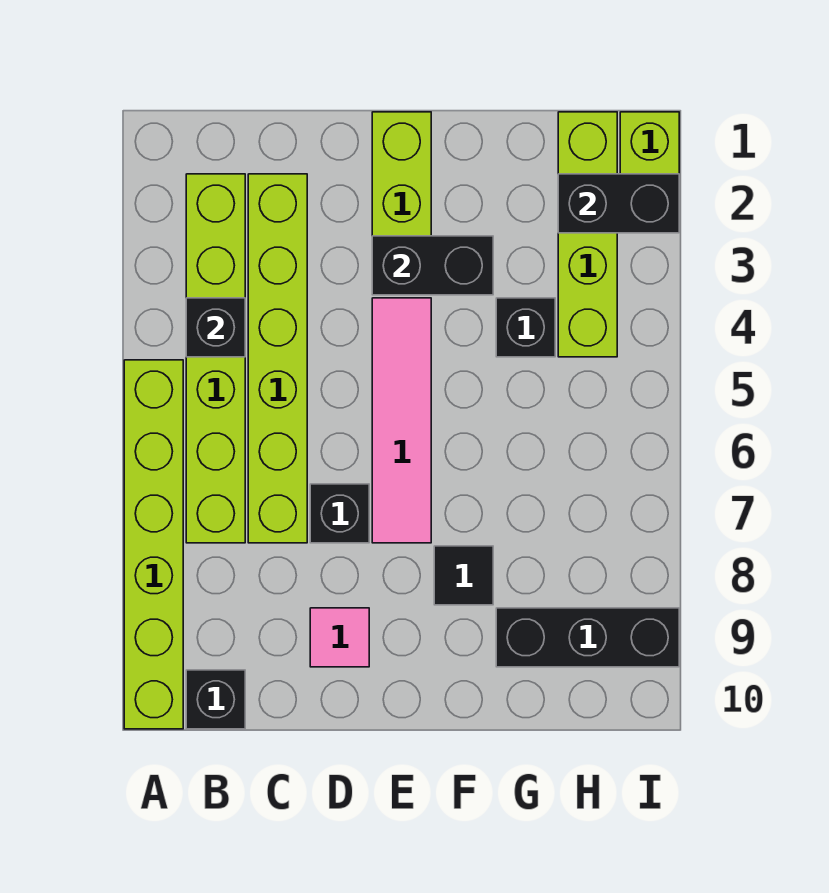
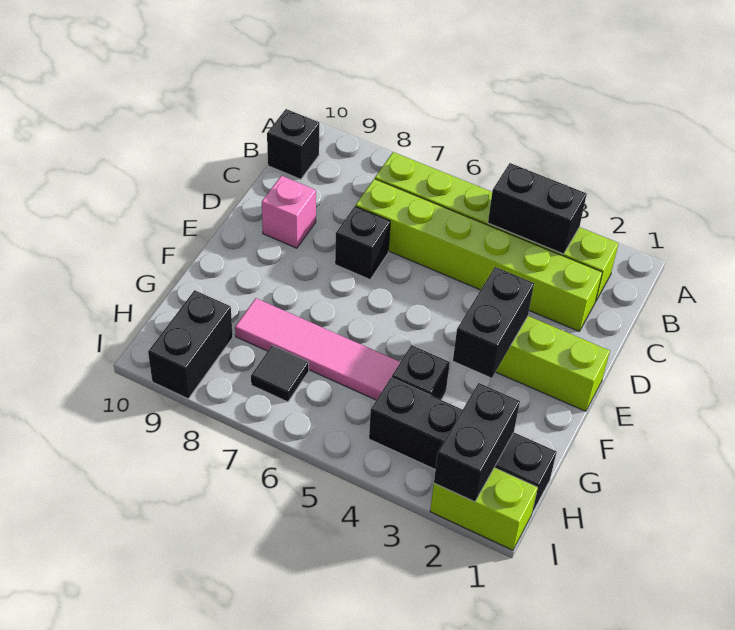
lime brick A5:A10 level 1 -> none
black brick B4 level 2 -> black brick B3:B4 level 2
pink tile D9 level 1 -> pink brick D9 level 1
pink tile E4:E7 level 1 -> pink tile G5:G8 level 1
black tile F8 level 1 -> black tile H7 level 1
black brick G9:I9 level 1 -> black brick H9:I9 level 1
lime brick H1:H4 level 1 -> black brick H1:H4 level 1

